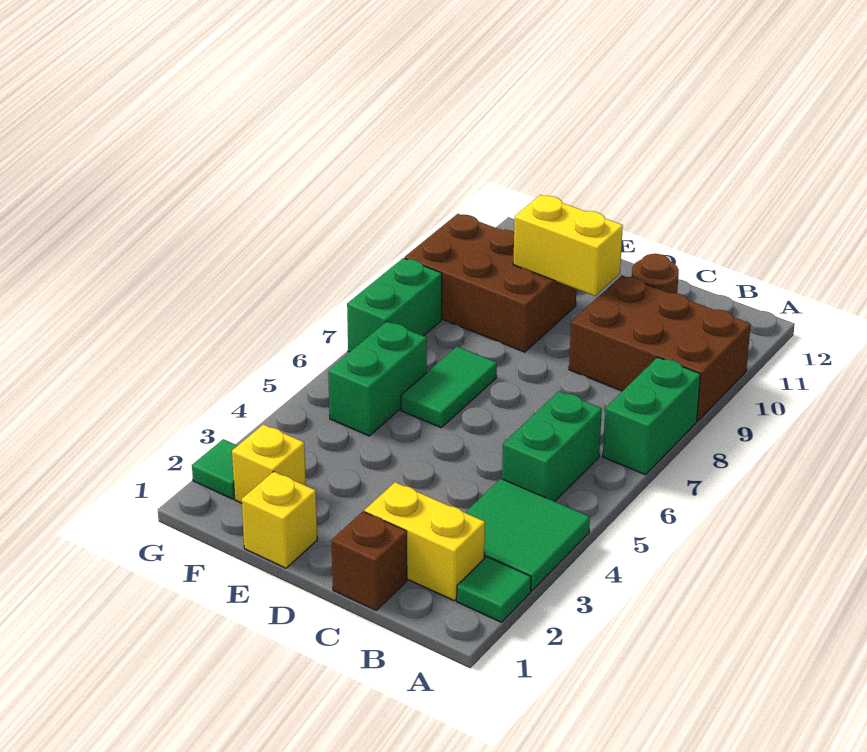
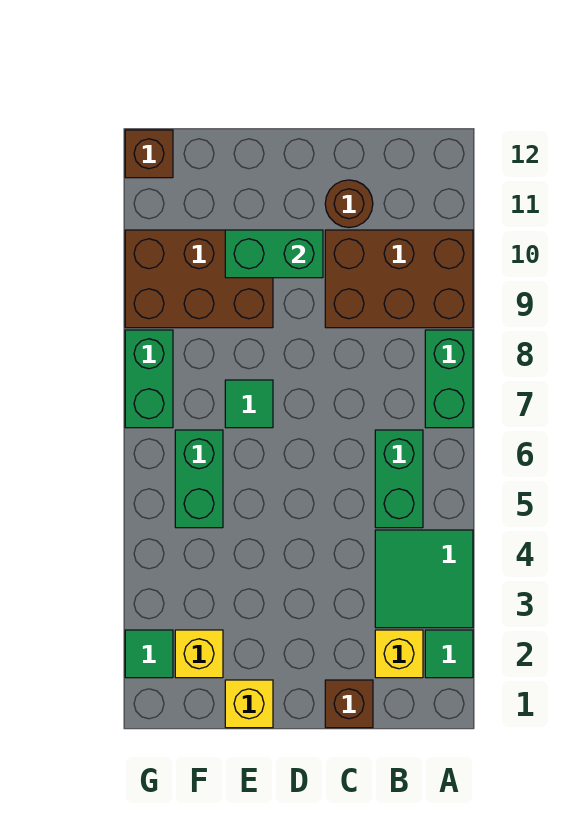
yellow brick B2:C2 level 1 -> yellow brick B2 level 1
yellow brick D10:E10 level 2 -> green brick D10:E10 level 2
green tile E6:E7 level 1 -> green tile E7 level 1
none -> brown brick G12 level 1

